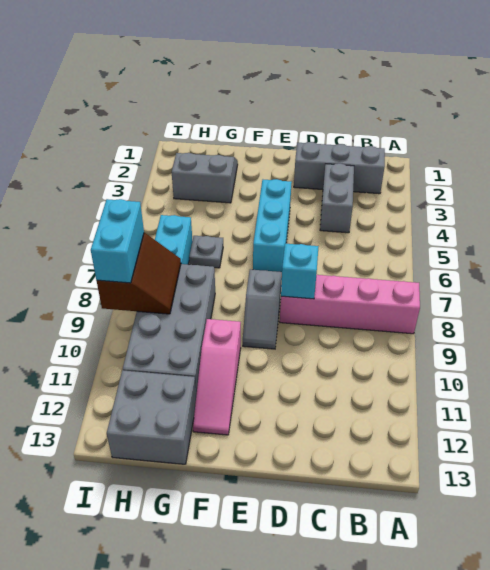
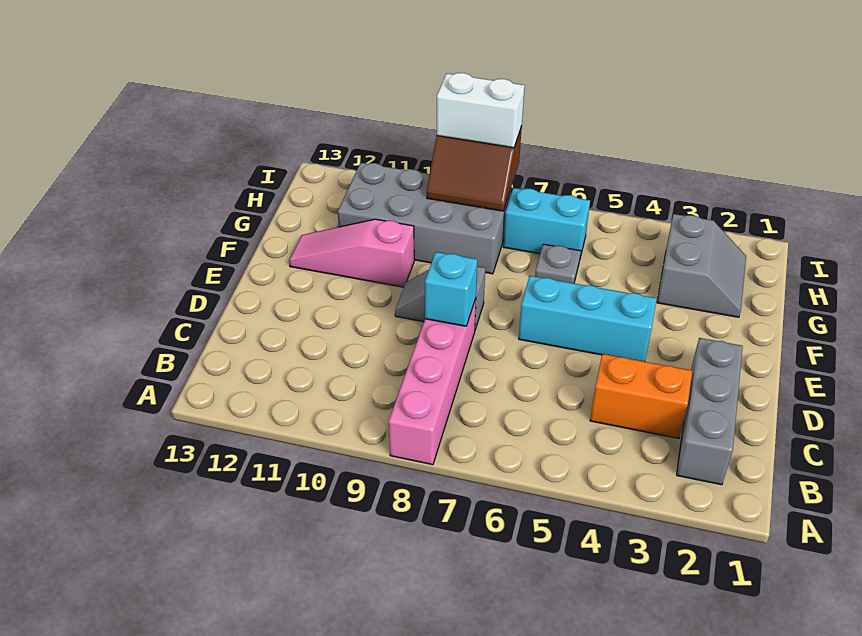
grey brick C3:C4 level 1 -> orange brick C3:C4 level 1
grey brick G12:H13 level 1 -> none
cyan brick I8:I9 level 3 -> white brick I8:I9 level 3

